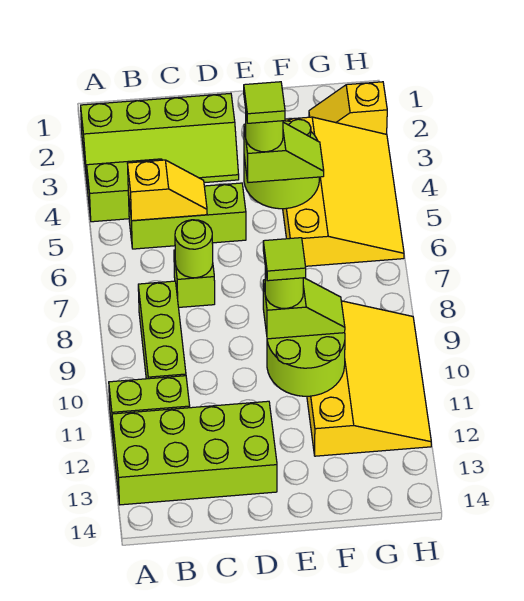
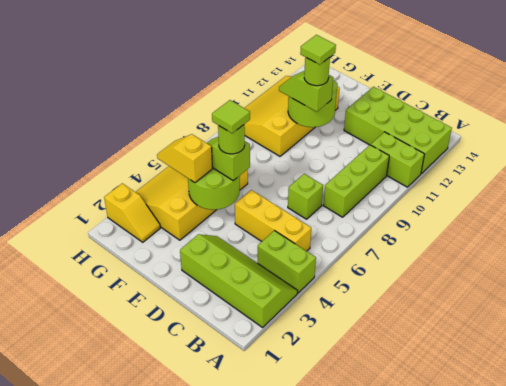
lime brick B5:D5 level 1 -> yellow brick B5:D5 level 1
yellow slope B5:C5 level 2 top B -> yellow slope F4:G4 level 3 top F
lime round brick C7 level 2 -> none

